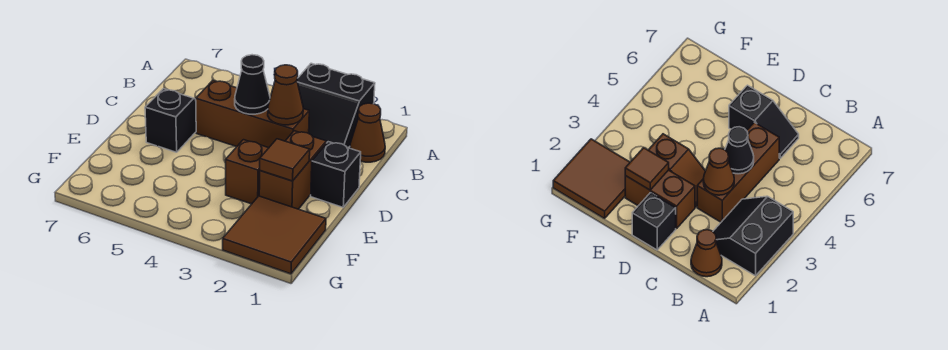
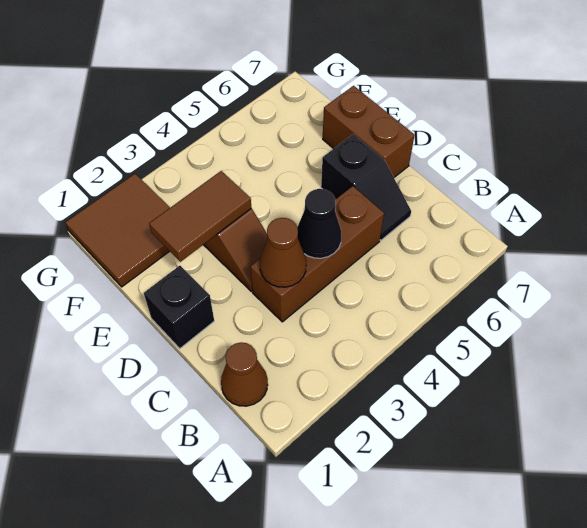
black slope A2:B3 level 1 top A -> none
brown brick D2:E2 level 1 -> brown brick D7:E7 level 1
brown tile E2 level 2 -> brown tile E2:E3 level 2

